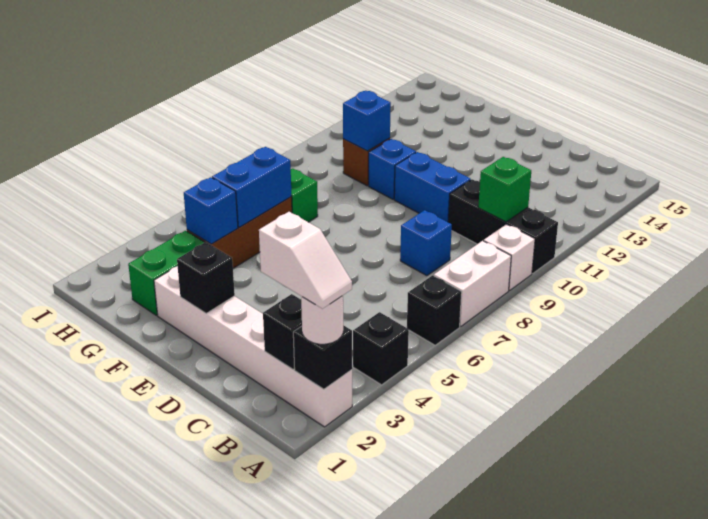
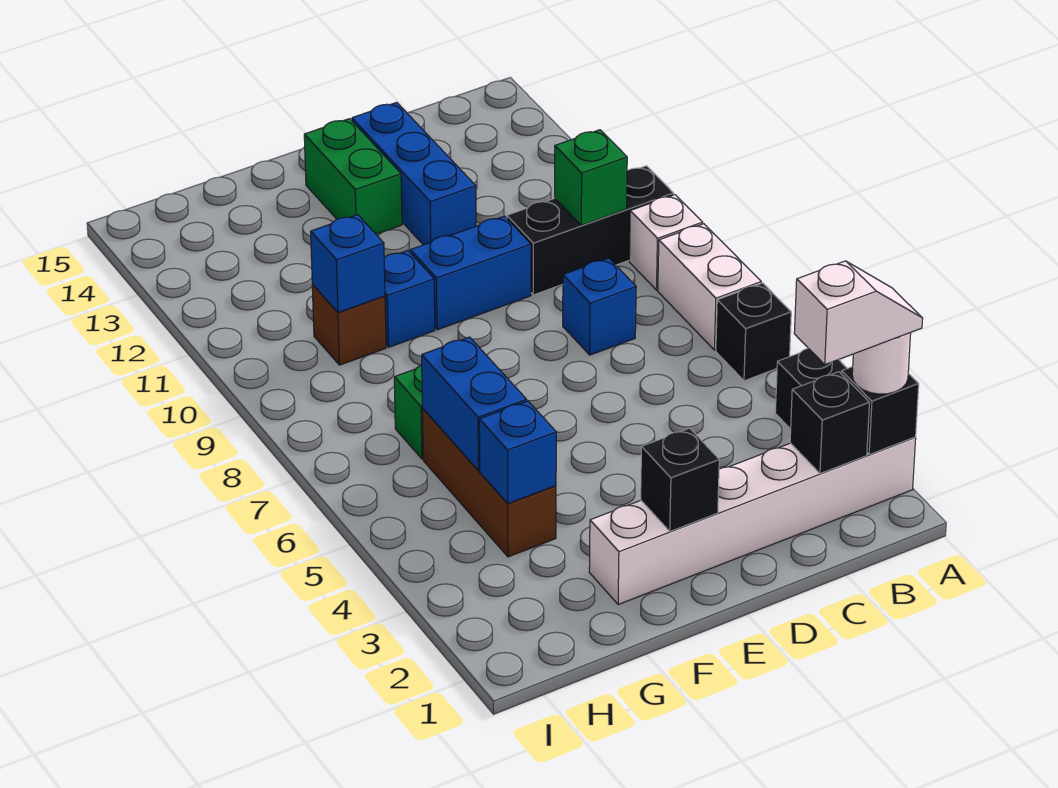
none -> blue brick D12:D14 level 1
green brick G2:G3 level 1 -> green brick E13:E14 level 1

